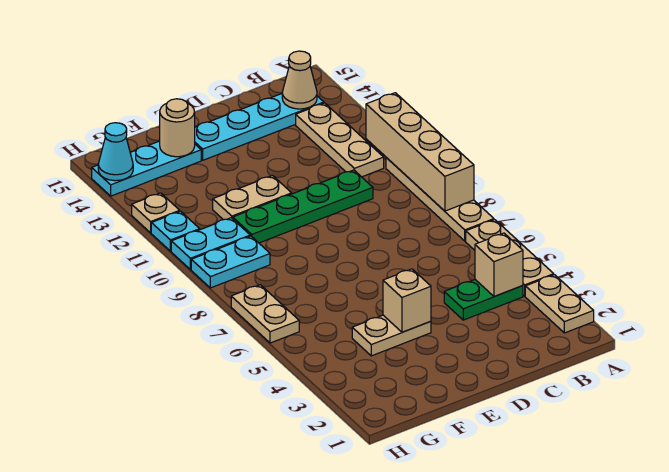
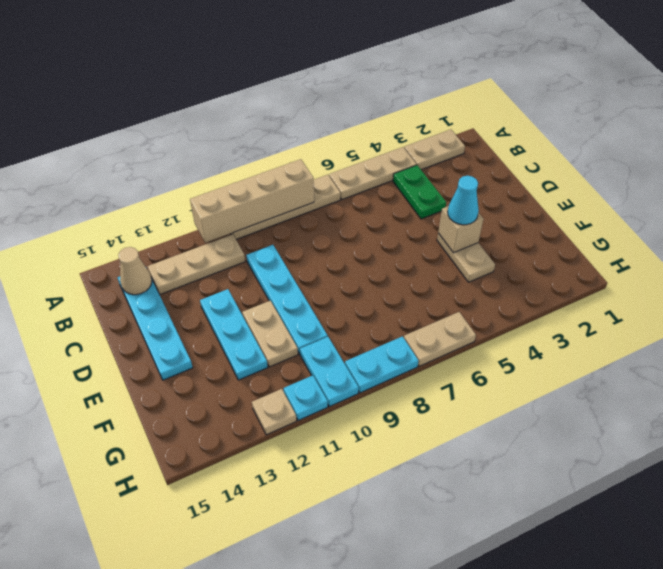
tan brick B4 level 2 -> none
green plate C10:F10 level 1 -> cyan plate C10:F10 level 1
cyan plate F14:H14 level 1 -> cyan plate D12:F12 level 1
tan round brick F14 level 2 -> none
cyan plate G9:H9 level 1 -> cyan plate H8:H9 level 1
cyan cone H14 level 2 -> cyan cone E4 level 3

